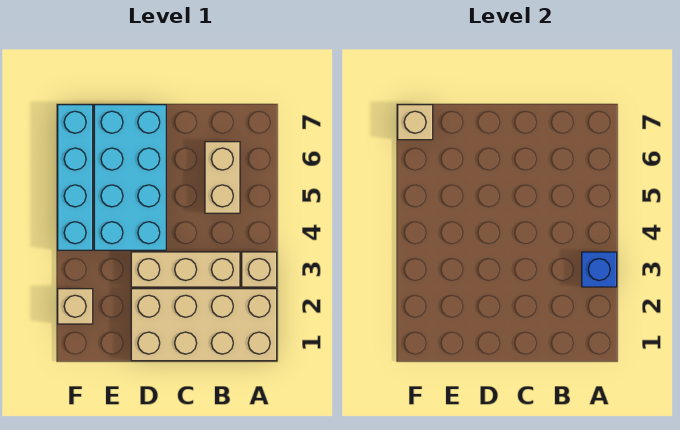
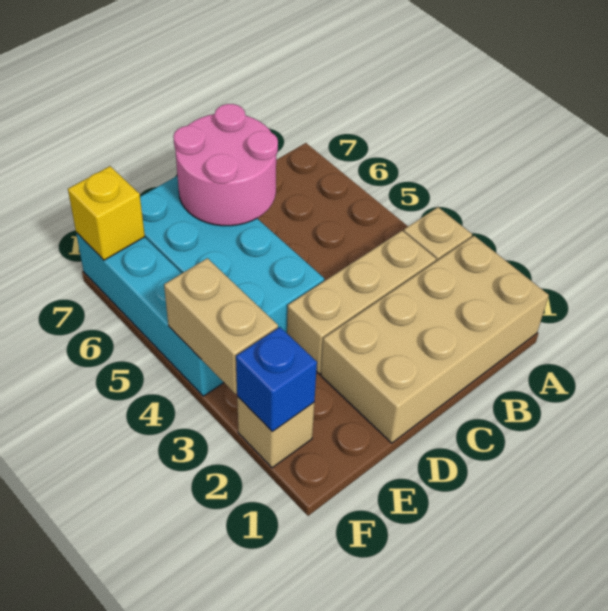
blue brick A3 level 2 -> blue brick F2 level 2
tan brick B5:B6 level 1 -> tan brick F3:F4 level 2
none -> pink round brick C6:D7 level 2
tan brick F7 level 2 -> yellow brick F7 level 2

